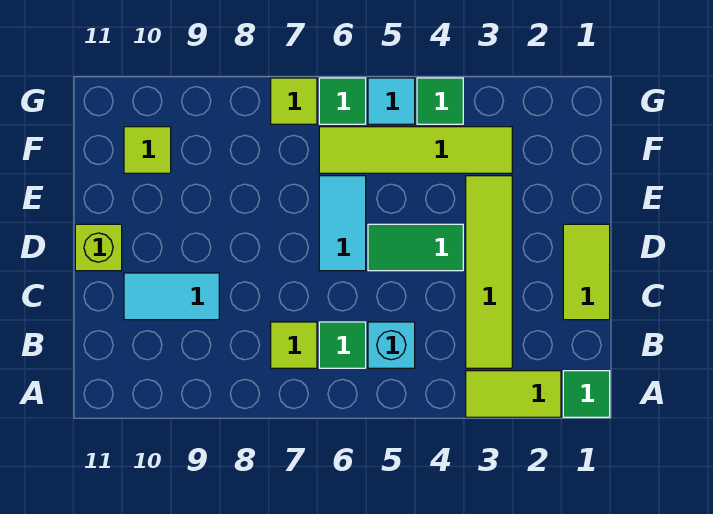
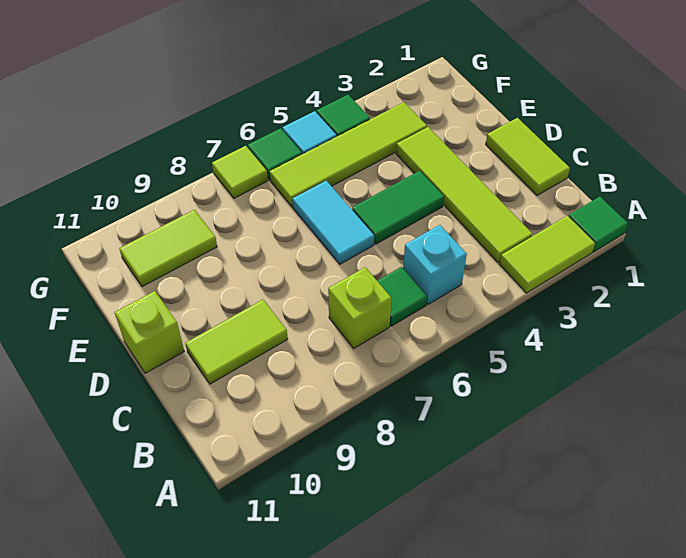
lime tile B7 level 1 -> lime brick B7 level 1
cyan tile C9:C10 level 1 -> lime tile C9:C10 level 1
lime tile F10 level 1 -> lime tile F9:F10 level 1

